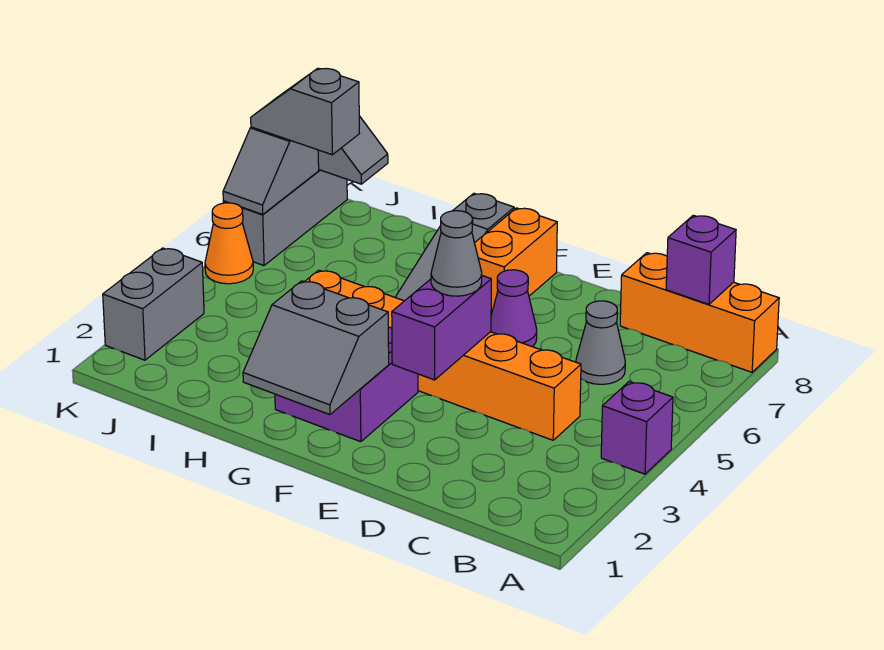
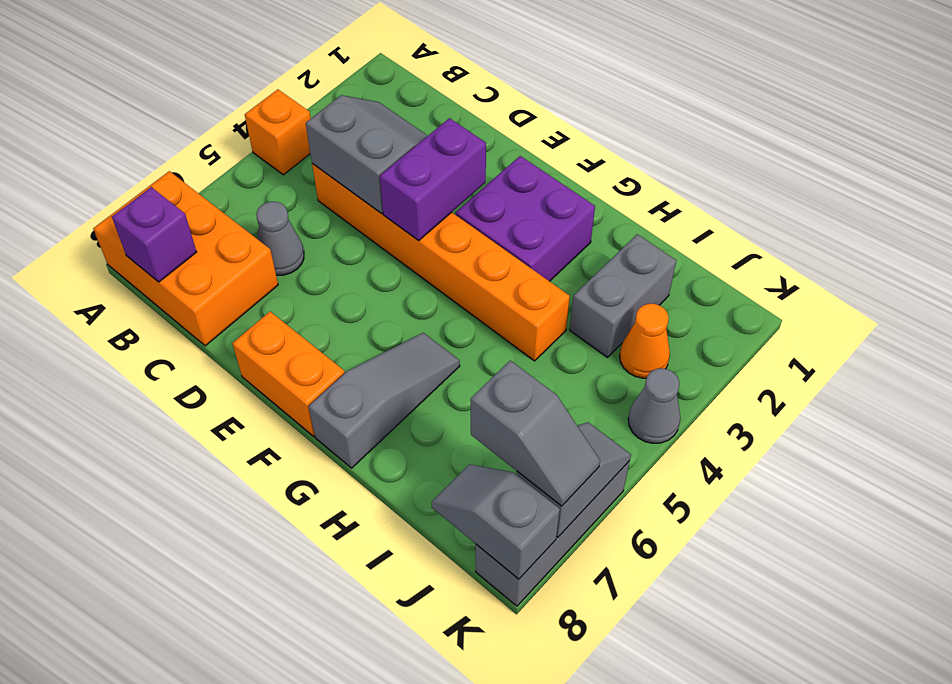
purple brick A4 level 1 -> orange brick A4 level 1
orange brick A8:C8 level 1 -> orange brick A7:C8 level 1
grey cone E4 level 3 -> grey cone K4 level 1
purple cone E6 level 1 -> none
grey slope F1:G2 level 2 top 2 -> grey slope C3:D4 level 2 top 4
orange brick F7:F8 level 1 -> orange brick E8:F8 level 1
grey brick K2:K3 level 1 -> grey brick I2:I3 level 1
orange cone K5 level 1 -> orange cone J3 level 1

